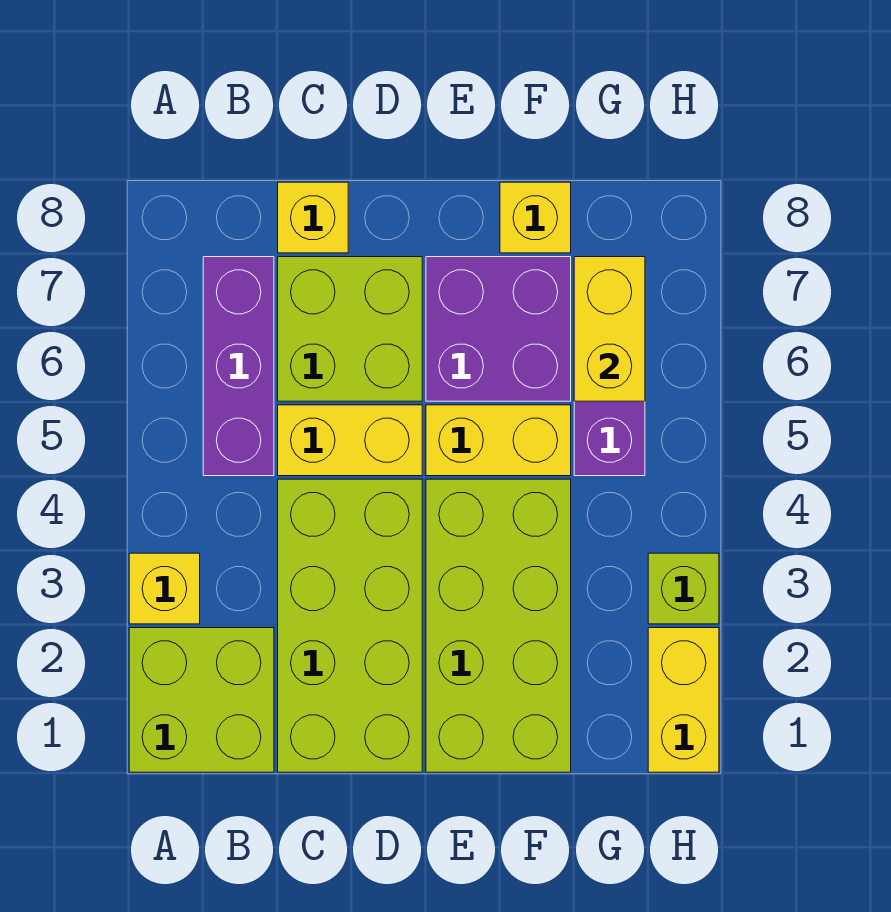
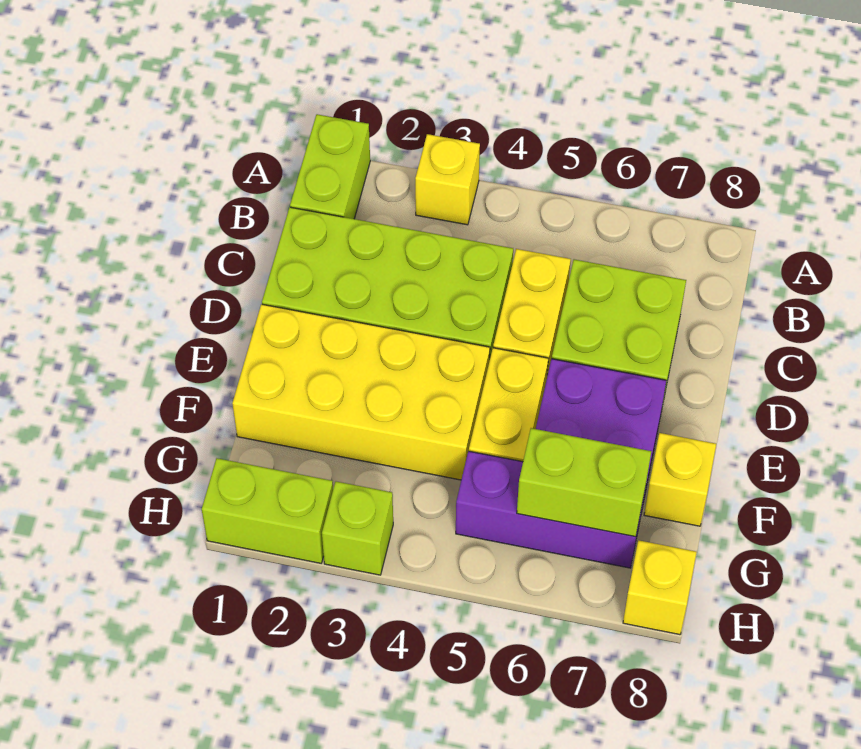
lime brick A1:B2 level 1 -> lime brick A1:B1 level 1
purple brick B5:B7 level 1 -> none
yellow brick C8 level 1 -> yellow brick H8 level 1
lime brick E1:F4 level 1 -> yellow brick E1:F4 level 1
yellow brick G6:G7 level 2 -> lime brick G6:G7 level 2
yellow brick H1:H2 level 1 -> lime brick H1:H2 level 1

